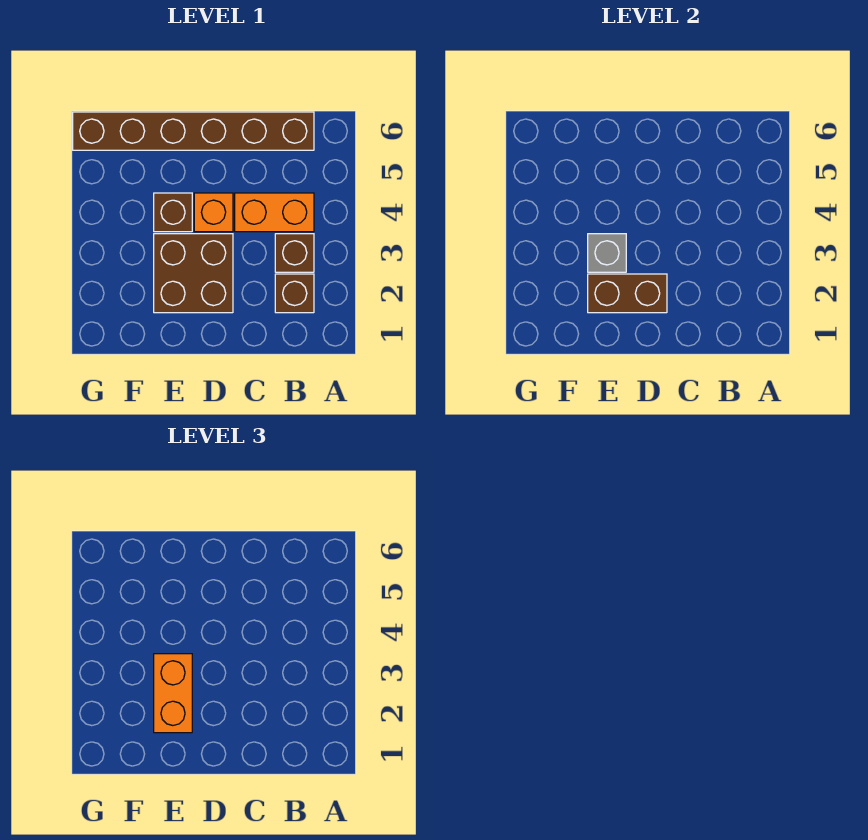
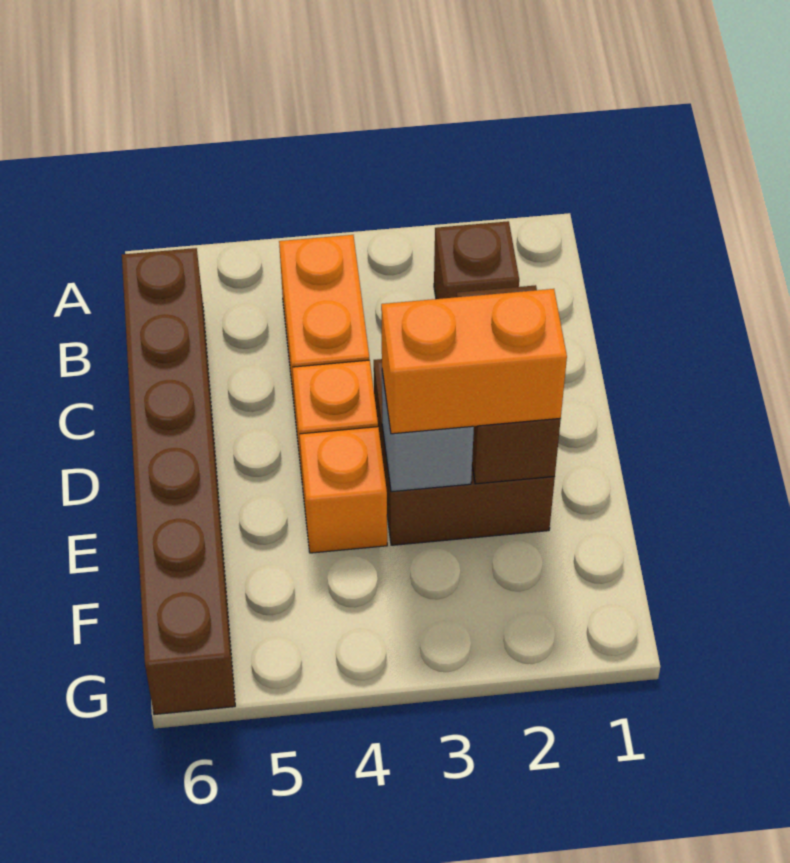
brown brick B3 level 1 -> none
brown brick E4 level 1 -> orange brick E4 level 1

